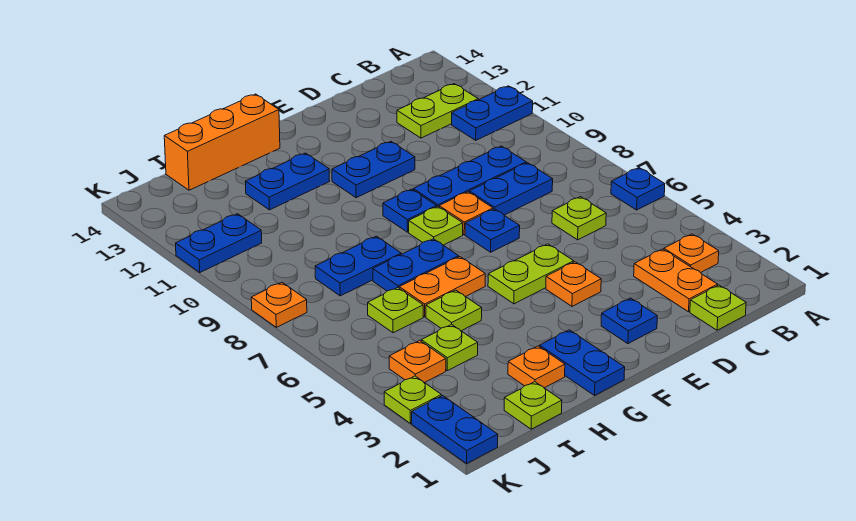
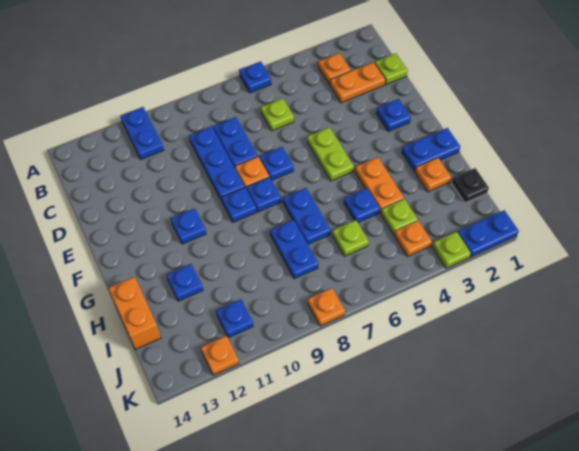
lime plate B12:C12 level 1 -> none
orange plate E4 level 1 -> orange plate K12 level 1
blue plate E11:F11 level 1 -> blue plate F11 level 1
lime plate F8 level 1 -> blue plate F8 level 1
orange plate G6:H6 level 1 -> orange plate G4:H4 level 1
blue plate G12:H12 level 1 -> blue plate H12 level 1
orange brick G14:I14 level 1 -> orange brick H14:I14 level 1
lime plate H5 level 1 -> blue plate H5 level 1
lime plate I1 level 1 -> black plate I1 level 1
blue plate J11:K11 level 1 -> blue plate J11 level 1

